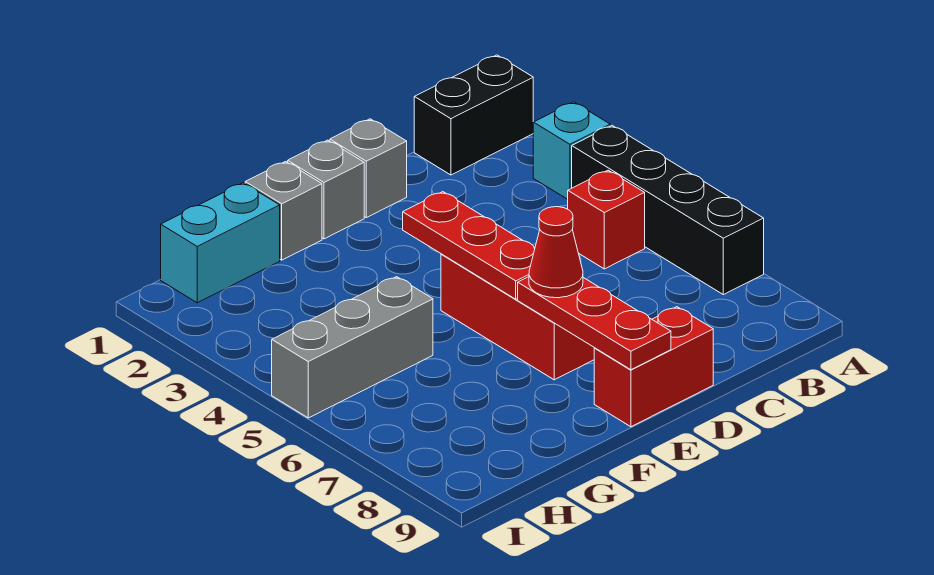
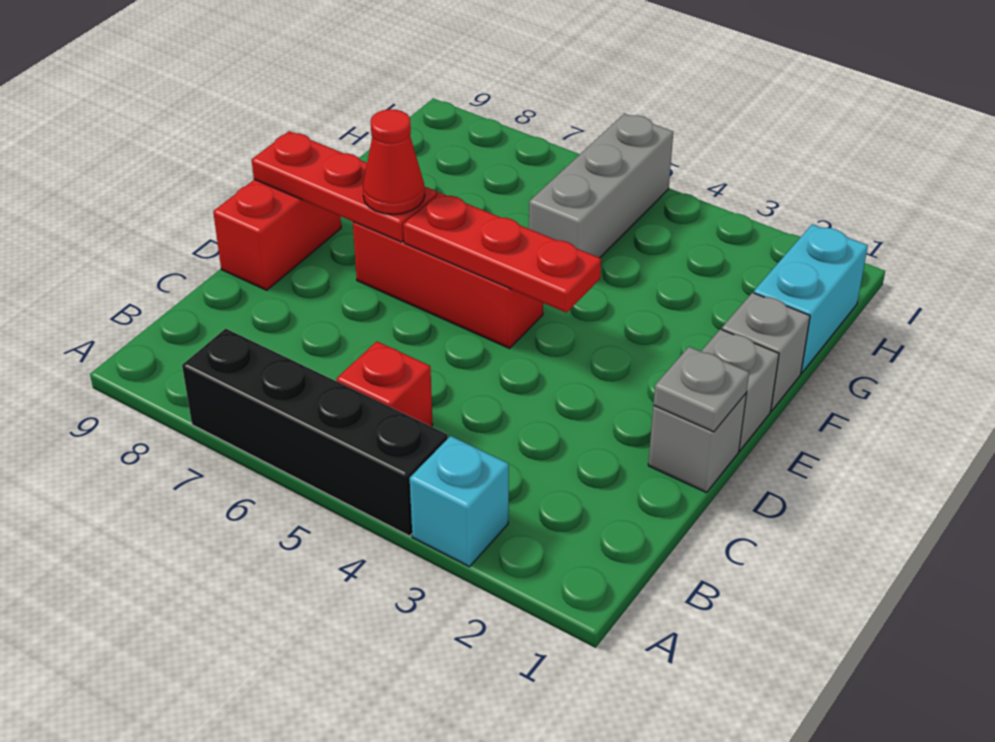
black brick A1:B1 level 1 -> none
none -> grey plate D1 level 2

